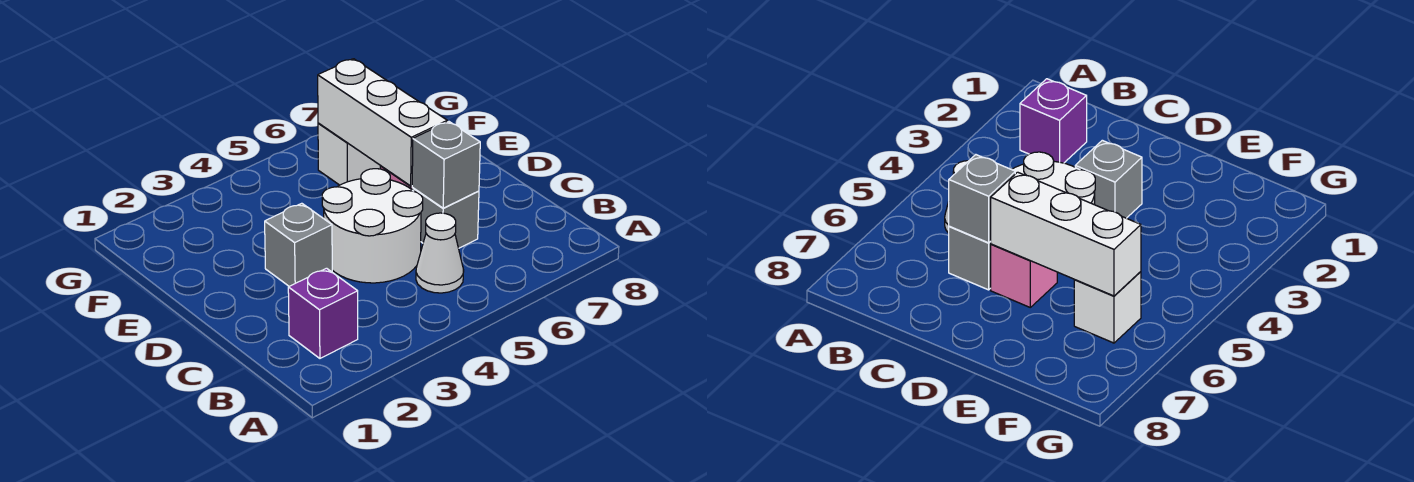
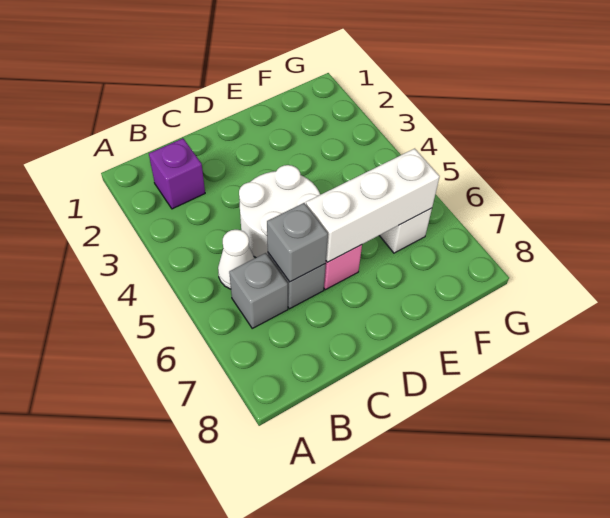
grey brick D3 level 1 -> grey brick B6 level 1

